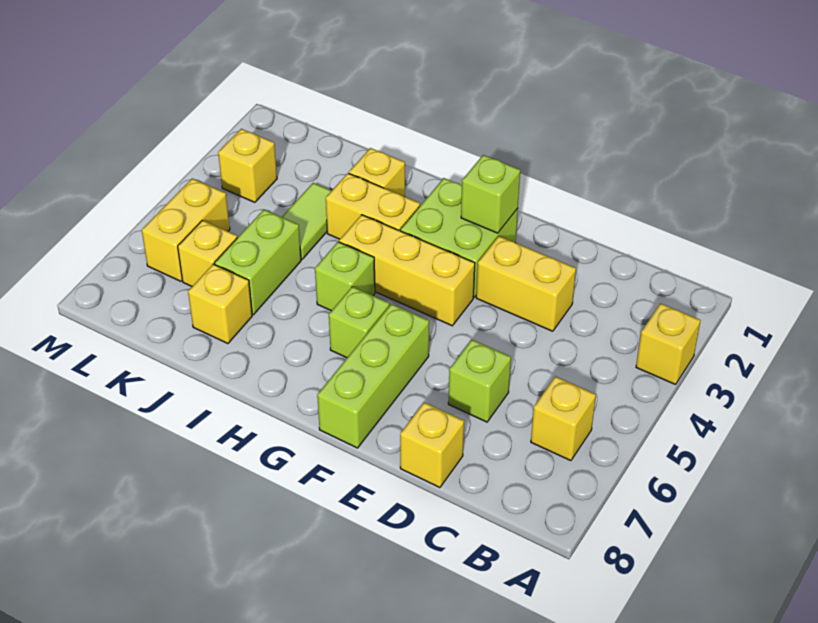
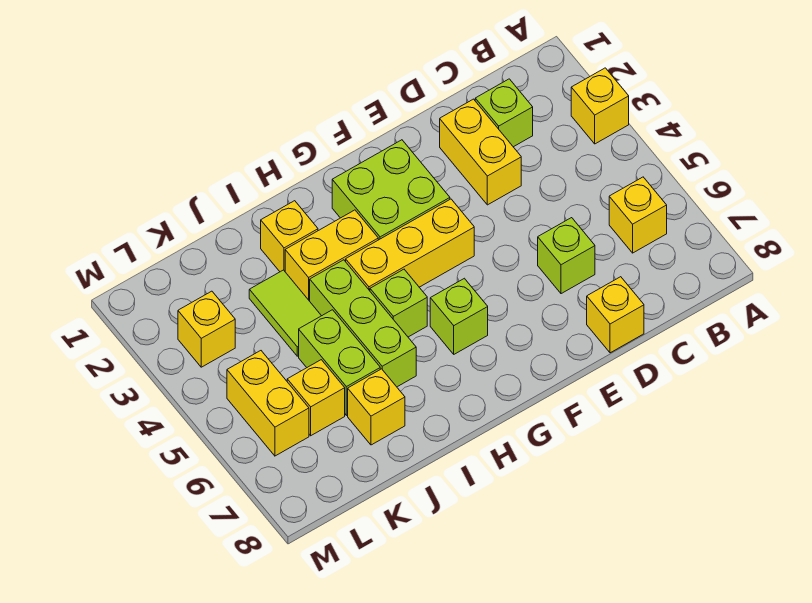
yellow brick D3:E3 level 1 -> yellow brick D2:D3 level 1
lime brick F2 level 2 -> lime brick C2 level 1
lime brick F6:F8 level 1 -> lime brick I4:I6 level 1

